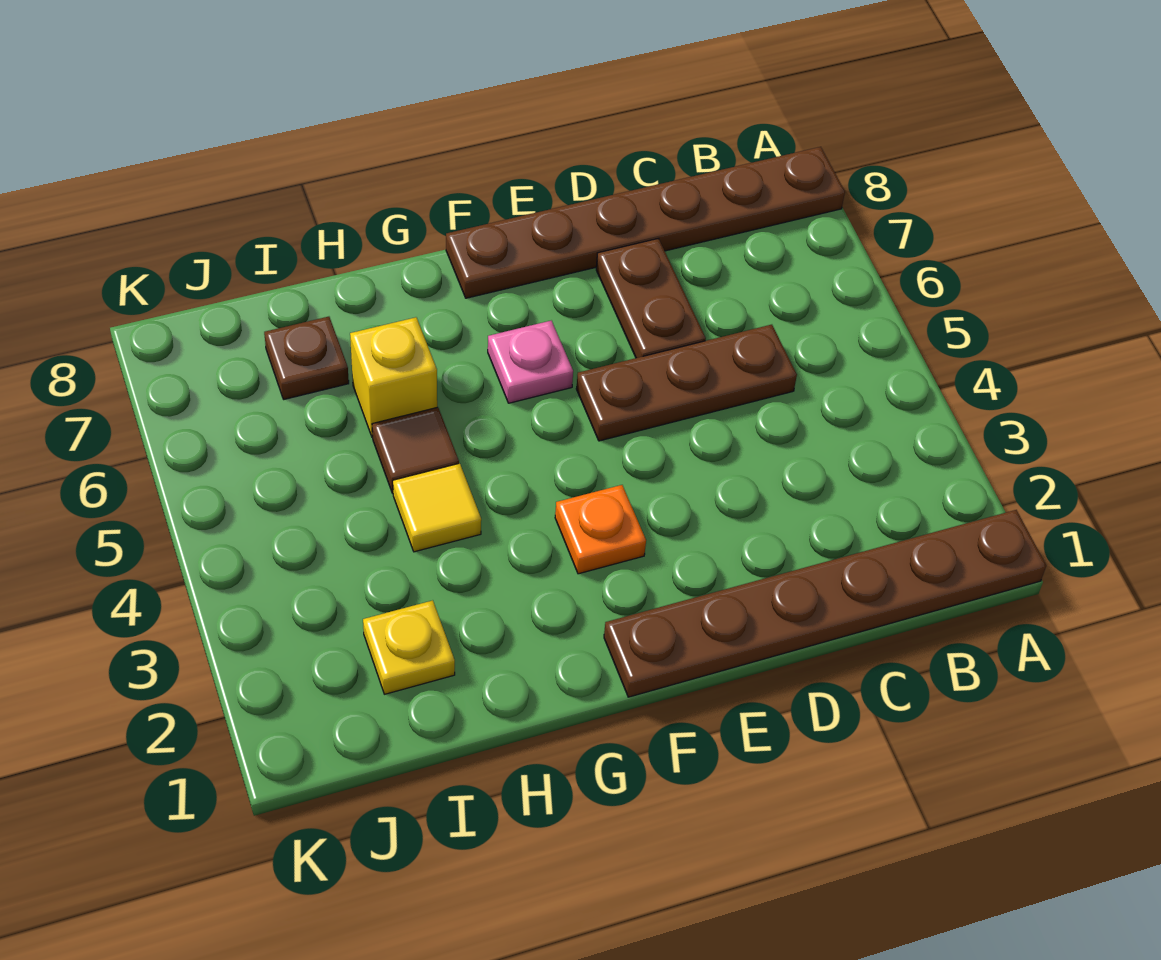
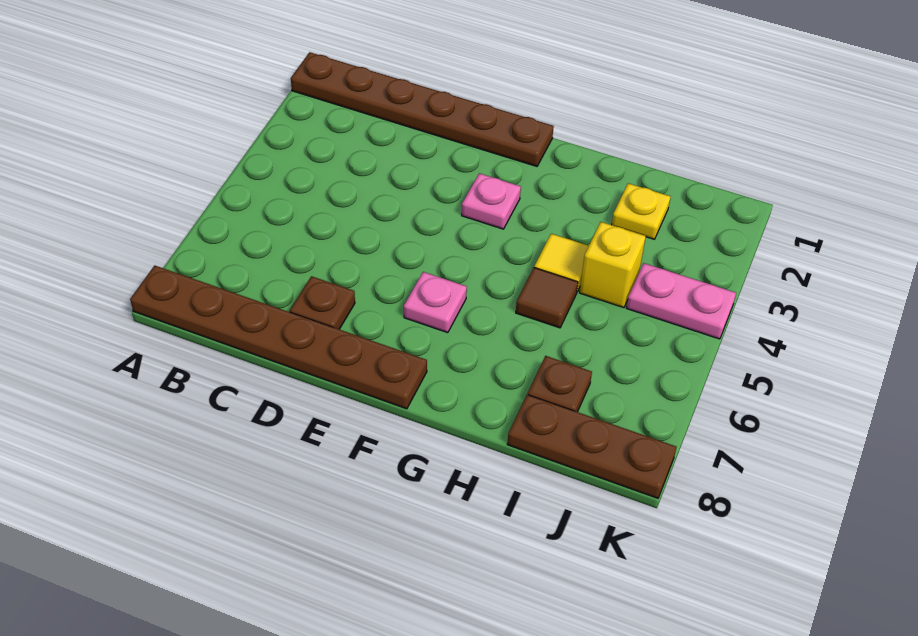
brown plate C5:E5 level 1 -> brown plate I8:K8 level 1
brown plate D6:D7 level 1 -> brown plate D7 level 1
orange plate F3 level 1 -> pink plate F3 level 1
yellow brick H6 level 1 -> yellow brick I4 level 1
none -> pink plate J4:K4 level 1

